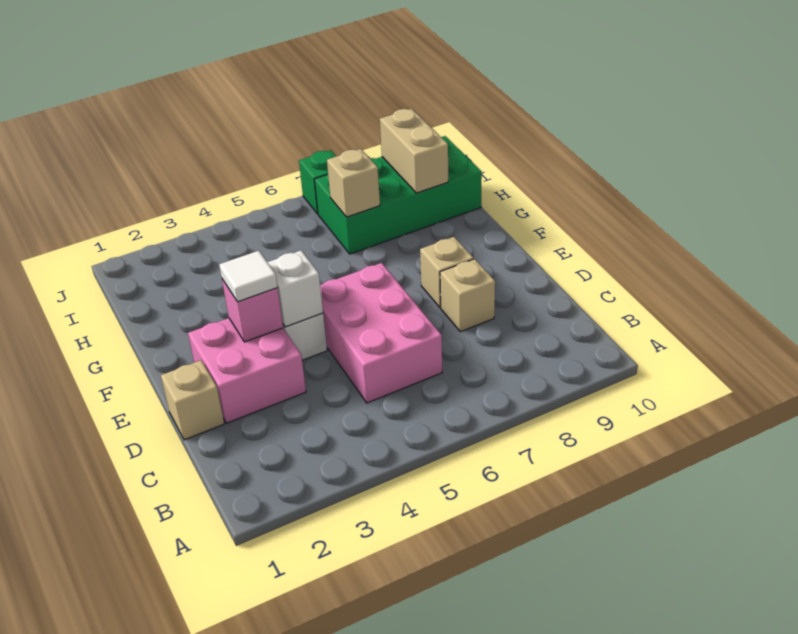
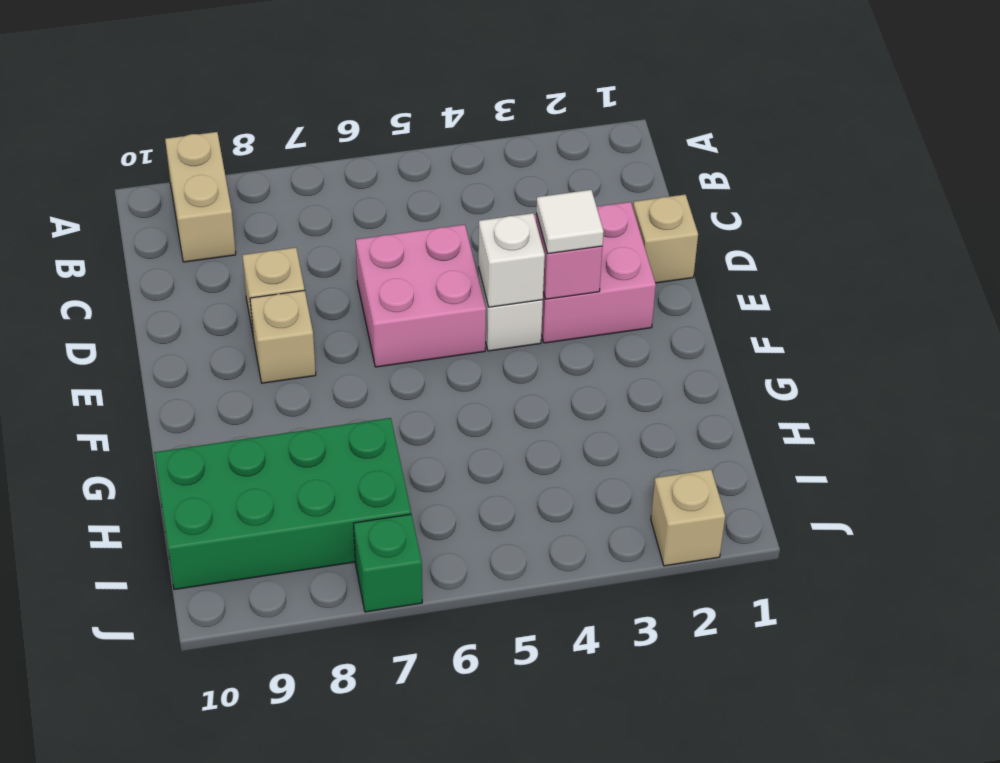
pink brick C5:E6 level 1 -> pink brick D5:E6 level 1
tan brick H7 level 2 -> tan brick J2 level 1
tan brick H9:I9 level 2 -> tan brick A9:B9 level 1

